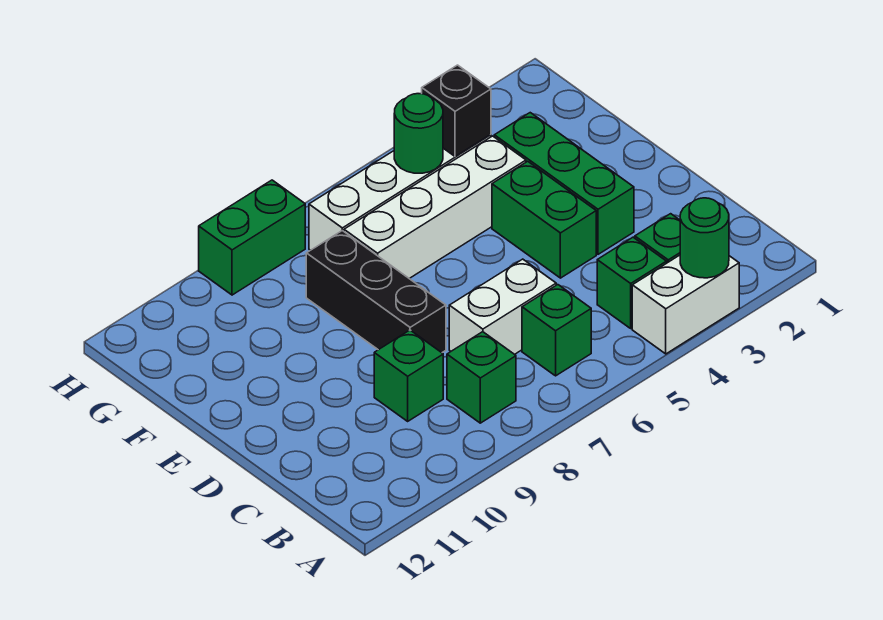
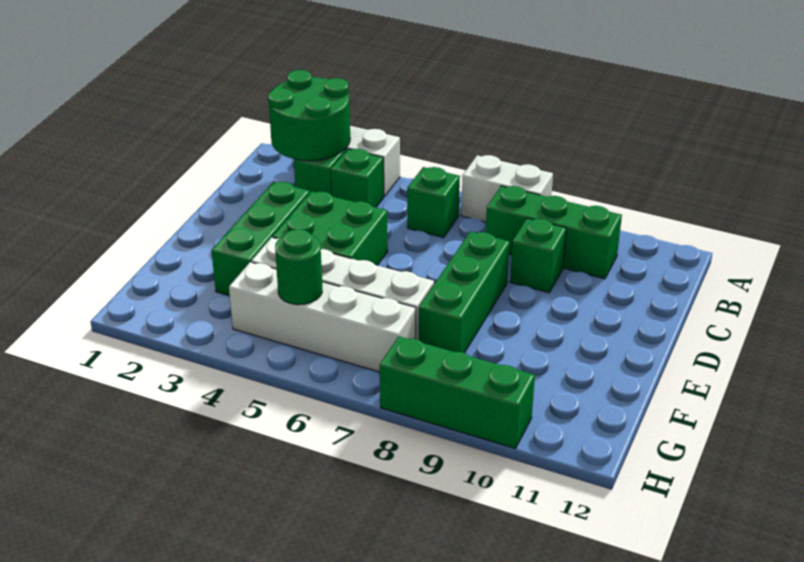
green round brick A3 level 2 -> green round brick A2:B3 level 2
green brick B8 level 1 -> green brick B8:B10 level 1
white brick C6:C7 level 1 -> white brick A7:A8 level 1
green brick D4:E4 level 1 -> green brick D4:E5 level 1
black brick D8:F8 level 1 -> green brick D8:F8 level 1
black brick G4 level 2 -> none
green brick H8:H9 level 1 -> green brick H8:H10 level 1

